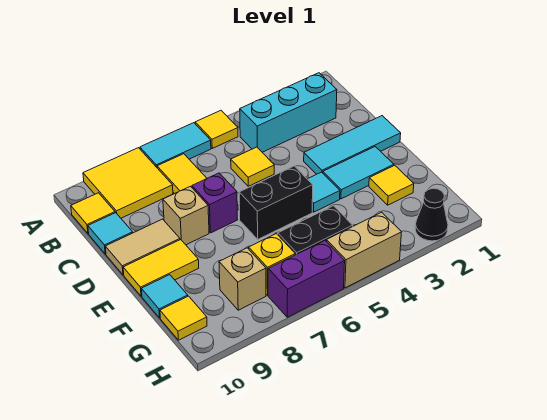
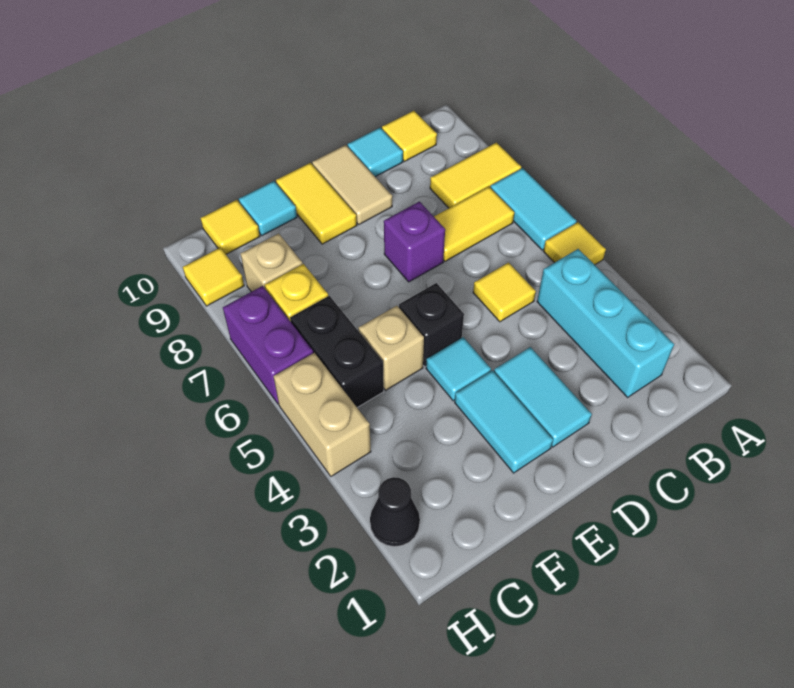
yellow tile A8:B9 level 1 -> yellow tile A8:B8 level 1
cyan tile D1:D3 level 1 -> cyan tile D2:D3 level 1
tan brick D8 level 1 -> tan brick F5 level 1
black brick E5:E6 level 1 -> black brick E5 level 1
yellow tile F2 level 1 -> yellow tile H9 level 1

